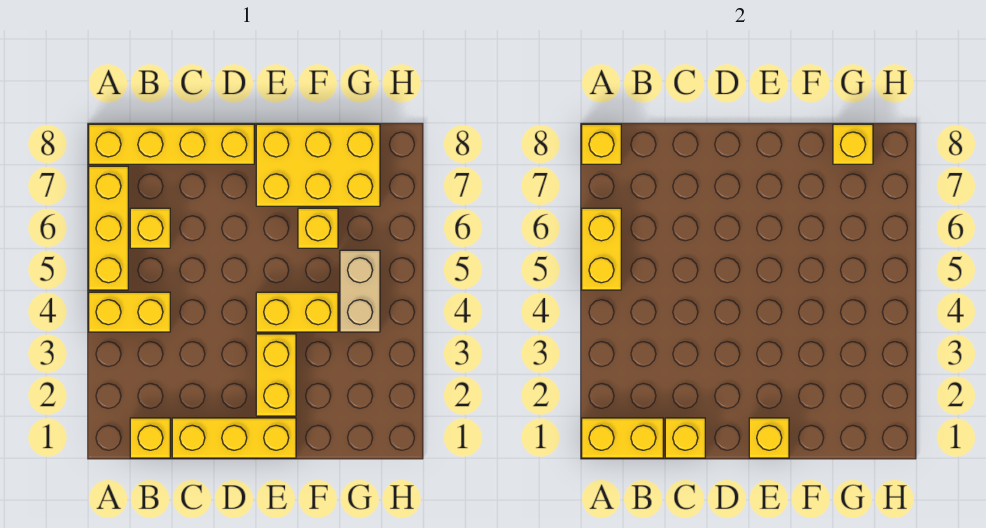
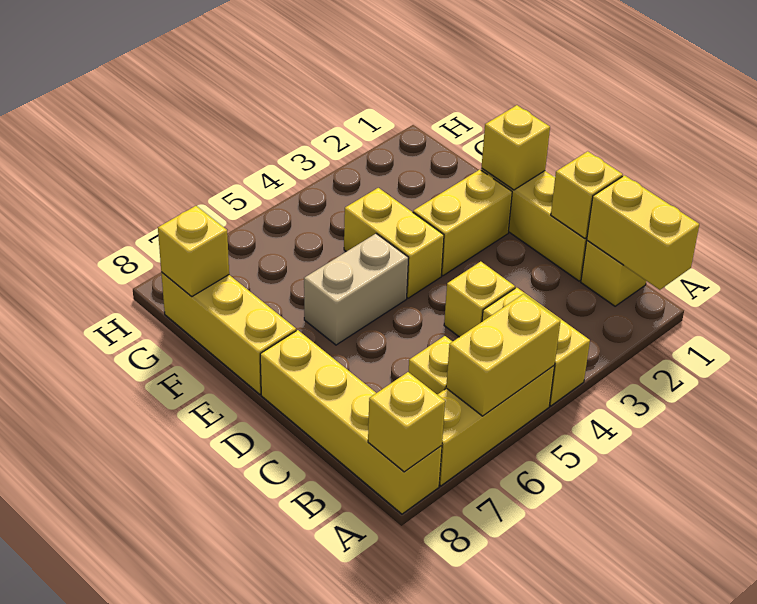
yellow brick E7:G8 level 1 -> yellow brick E8:G8 level 1
yellow brick F6 level 1 -> yellow brick C4 level 1
tan brick G4:G5 level 1 -> tan brick E5:E6 level 1

